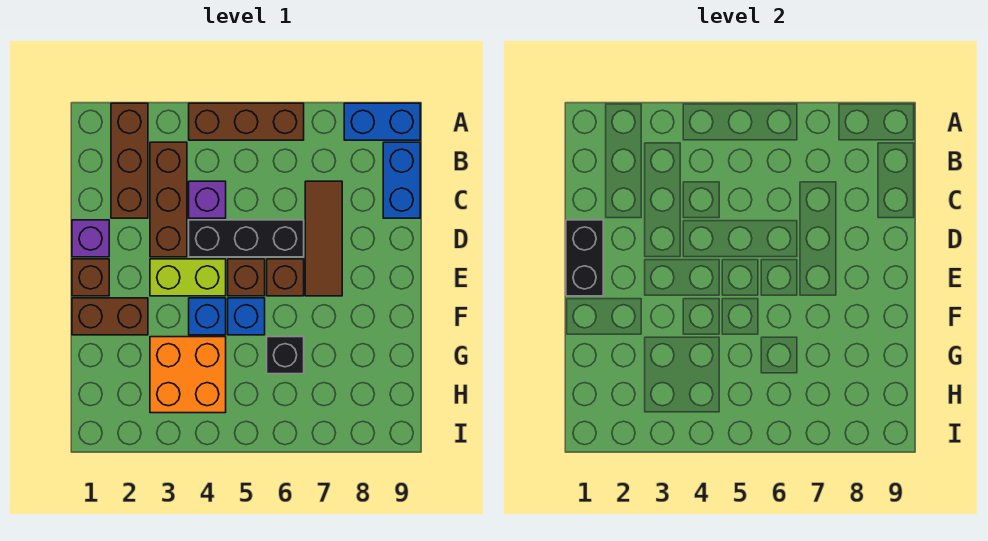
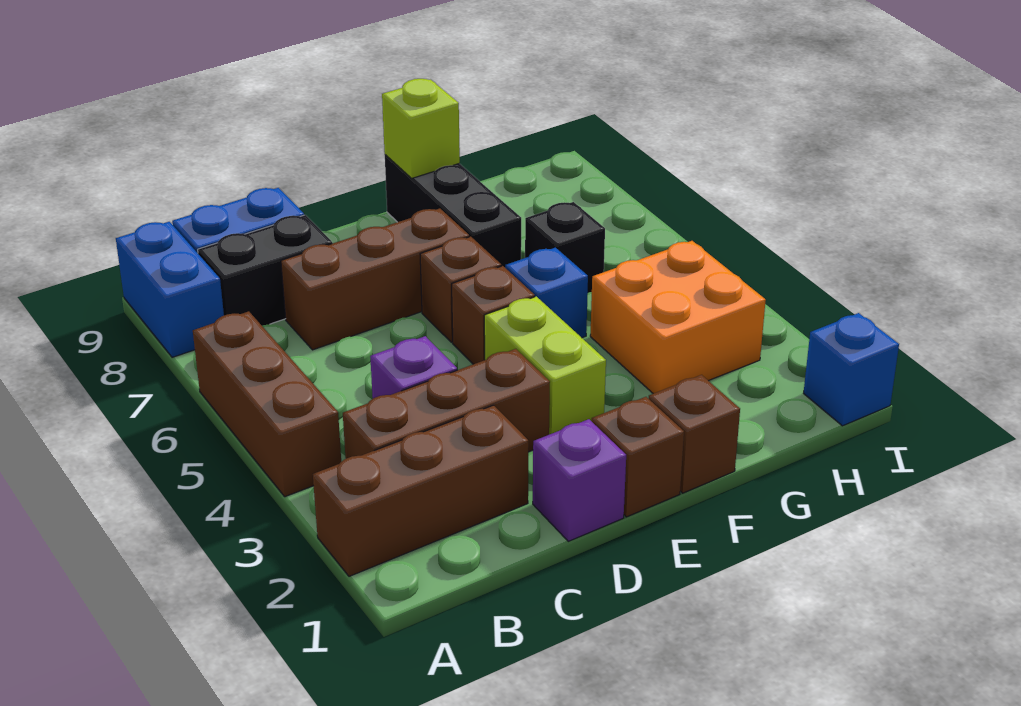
brown tile C7:E7 level 1 -> brown brick C7:E7 level 1
black brick D1:E1 level 2 -> black brick B8:C8 level 1
black brick D4:D6 level 1 -> black brick F7:F9 level 1
brown brick F1:F2 level 1 -> brown brick F1 level 1
blue brick F4 level 1 -> blue brick I1 level 1
none -> lime brick F9 level 2

